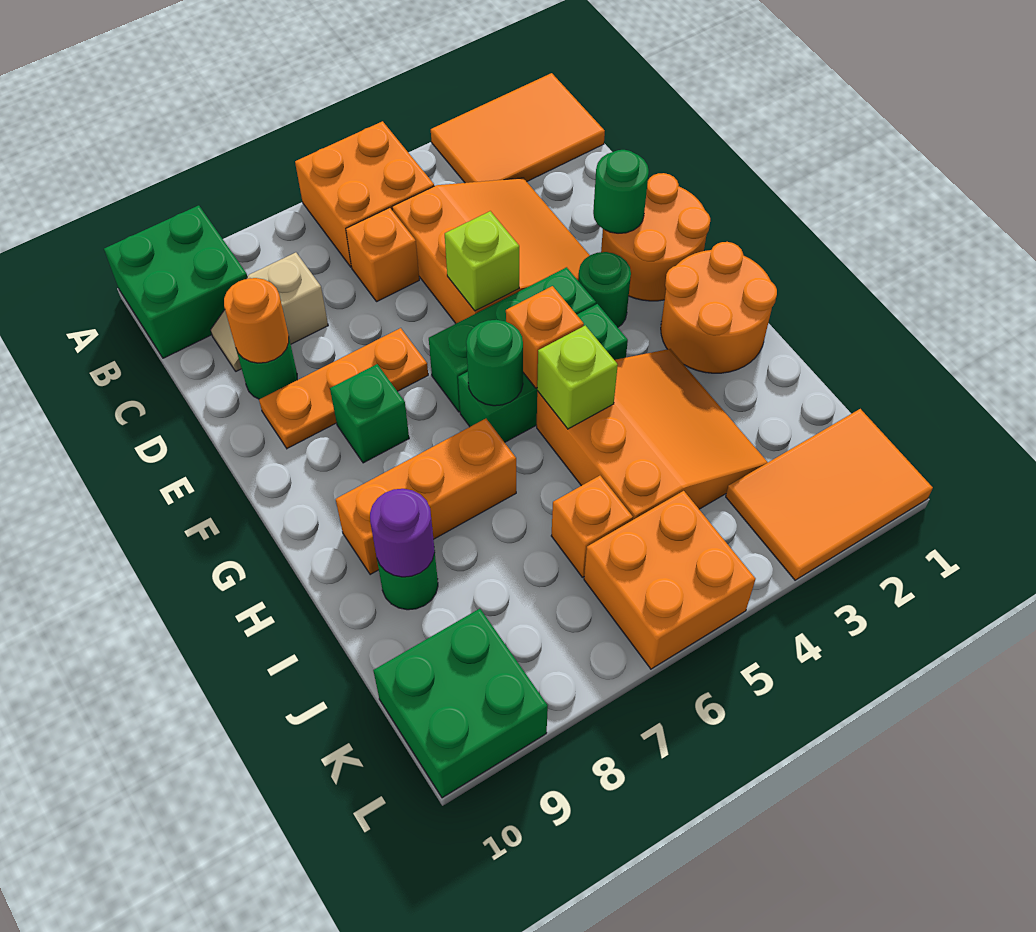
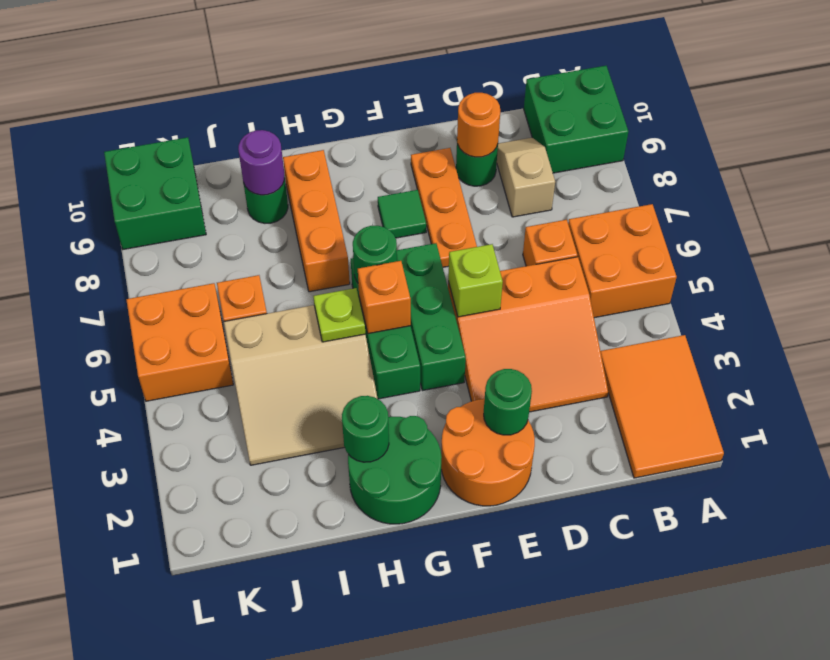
green round brick F3 level 1 -> green round brick H2 level 2
green brick F8 level 1 -> green tile F8 level 1
orange round brick G1:H2 level 1 -> green round brick G1:H2 level 1
orange slope H3:J5 level 1 top 5 -> tan slope H3:J5 level 1 top 5
lime brick H5 level 2 -> lime plate H5 level 2
orange tile K1:L3 level 1 -> none

